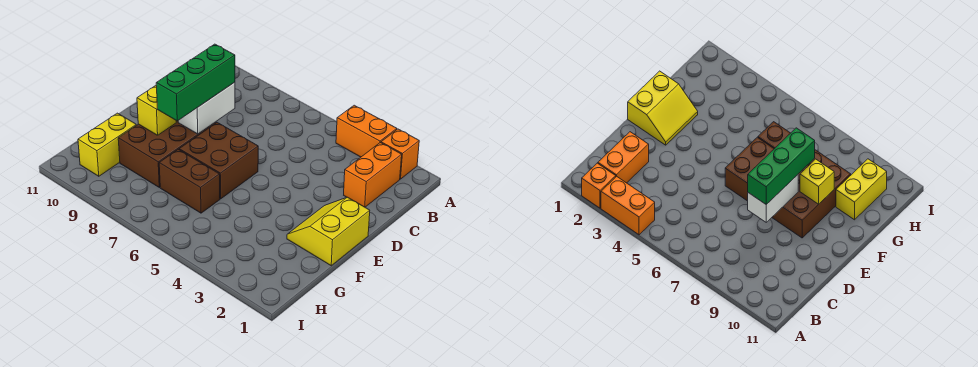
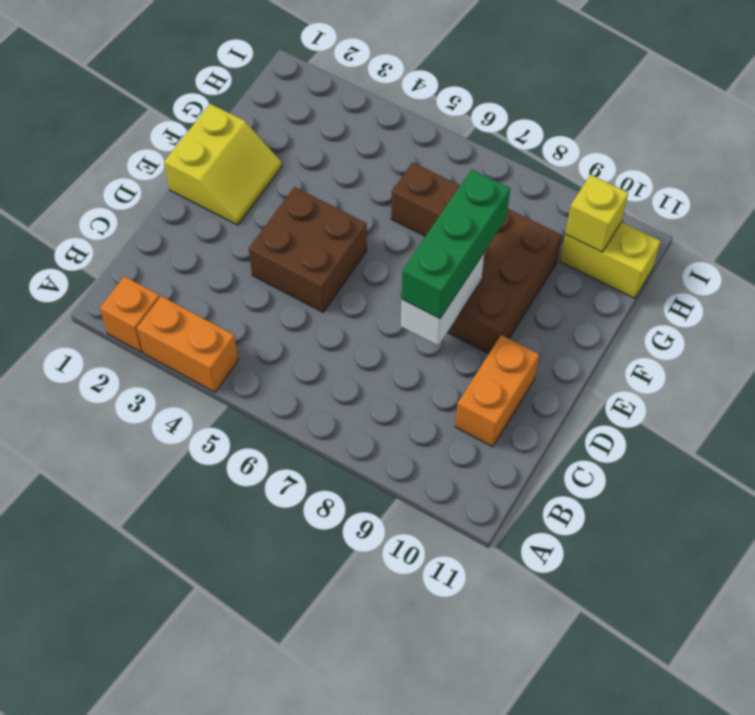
orange brick B2:C2 level 1 -> orange brick C10:D10 level 1
brown brick E6:F7 level 1 -> brown brick D4:E5 level 1
yellow brick F9 level 2 -> yellow brick H10 level 2
yellow brick G10:H10 level 1 -> yellow brick H10:H11 level 1

